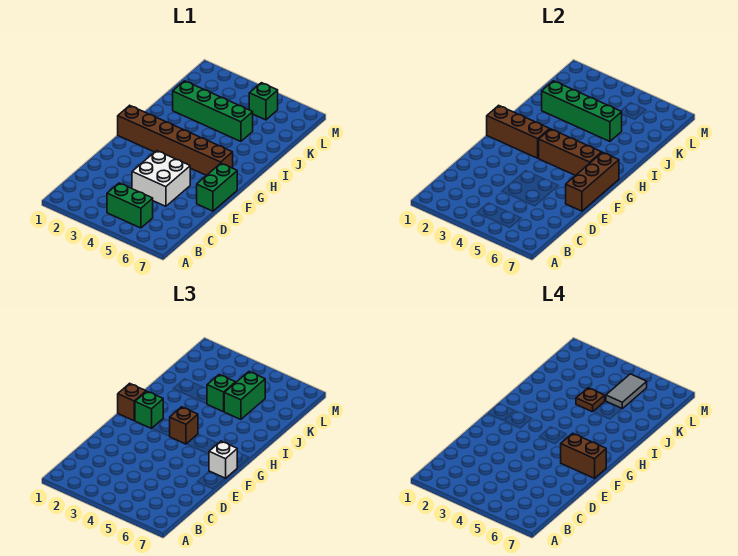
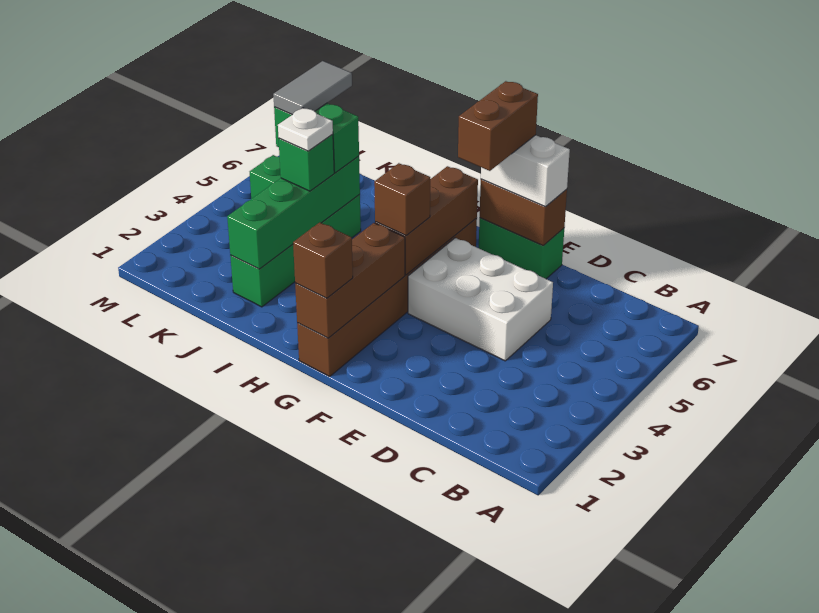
green brick B4:B5 level 1 -> none
white brick D4:E5 level 1 -> white brick D4:F5 level 1
brown brick E7:G7 level 2 -> brown brick E7:F7 level 2
white brick F7 level 3 -> white brick E7:F7 level 3
green brick G2 level 3 -> none
brown plate J4 level 4 -> white plate J4 level 4
grey tile K5:L5 level 4 -> grey tile K5:K6 level 4

